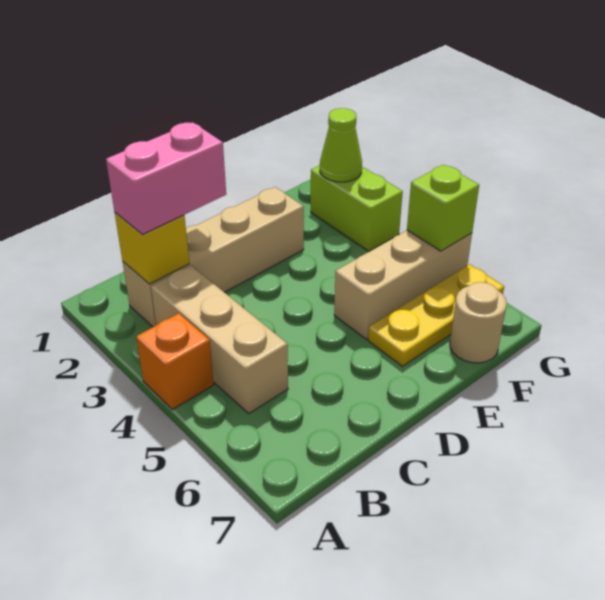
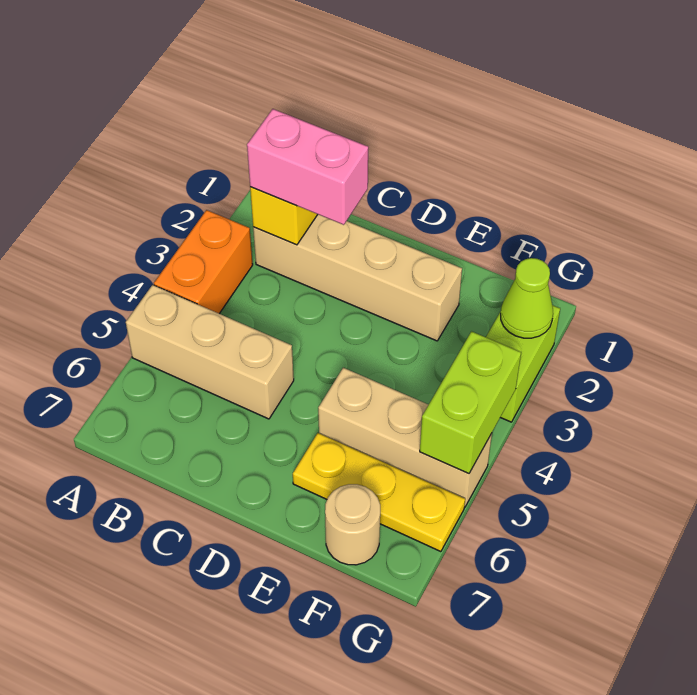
orange brick A4 level 1 -> orange brick A3:A4 level 1
tan brick B3:B5 level 1 -> tan brick A5:C5 level 1
lime brick G5 level 2 -> lime brick G4:G5 level 2

